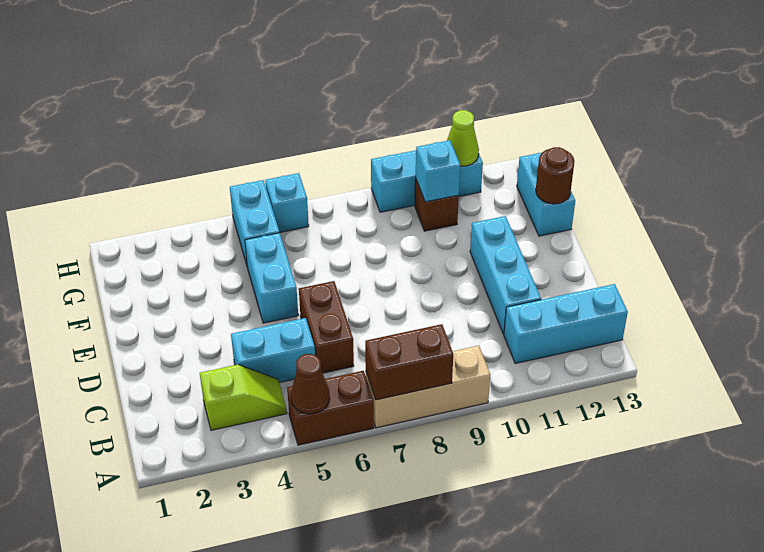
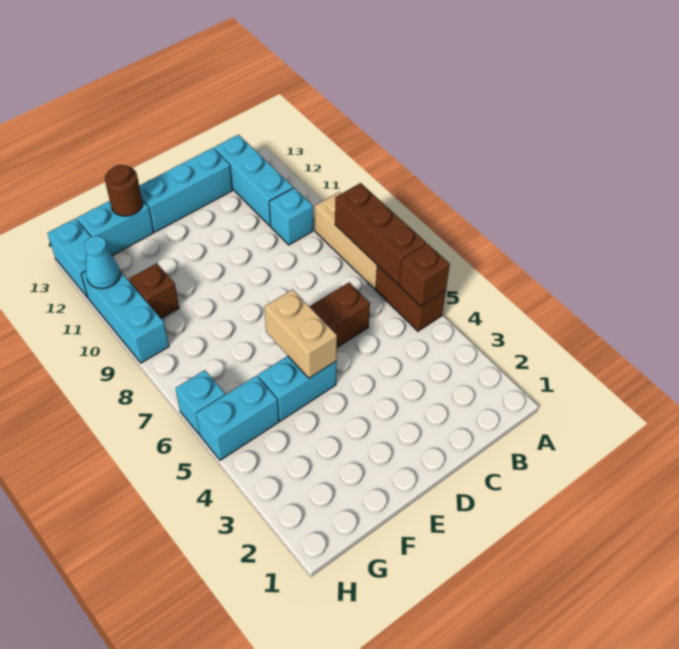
brown cone A5 level 2 -> brown brick A5 level 2
brown brick A7:A8 level 2 -> brown brick A6:A8 level 2
lime slope B3:B4 level 1 top 3 -> none
cyan brick C4:C5 level 1 -> cyan brick H12:H13 level 1
cyan brick C11:E11 level 1 -> cyan brick C13:E13 level 1
none -> tan brick E5:E6 level 2
cyan brick G10 level 2 -> cyan brick B10 level 1
lime cone H11 level 2 -> cyan cone H11 level 2

